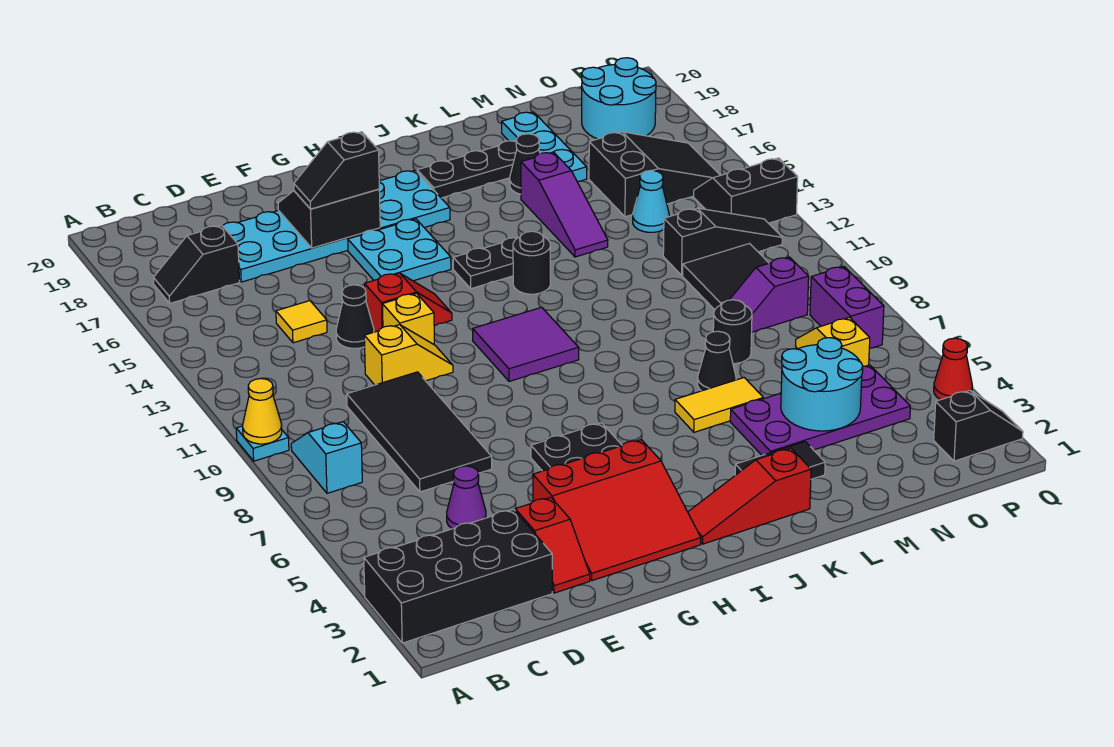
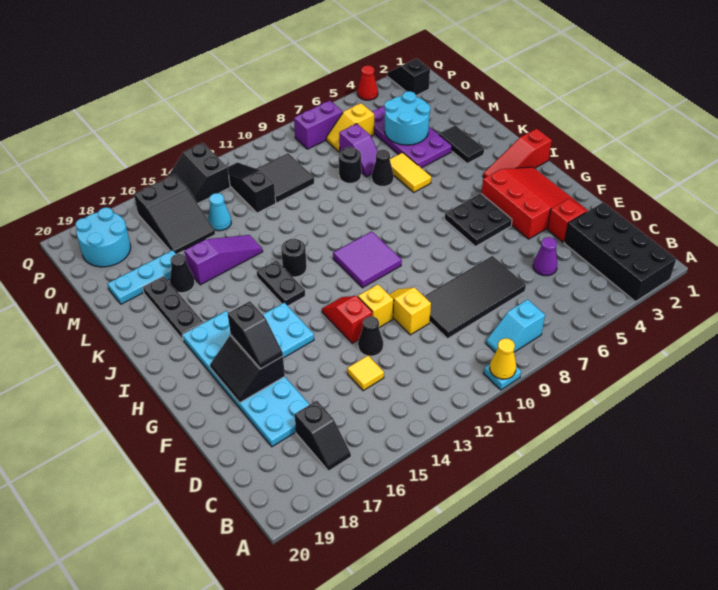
red slope I2:K2 level 1 top K -> red slope I1:I3 level 1 top 1
purple slope N9:O9 level 1 top O -> purple slope M7:N7 level 1 top N
black slope N15:P16 level 1 top N -> black slope N15:P16 level 1 top P

